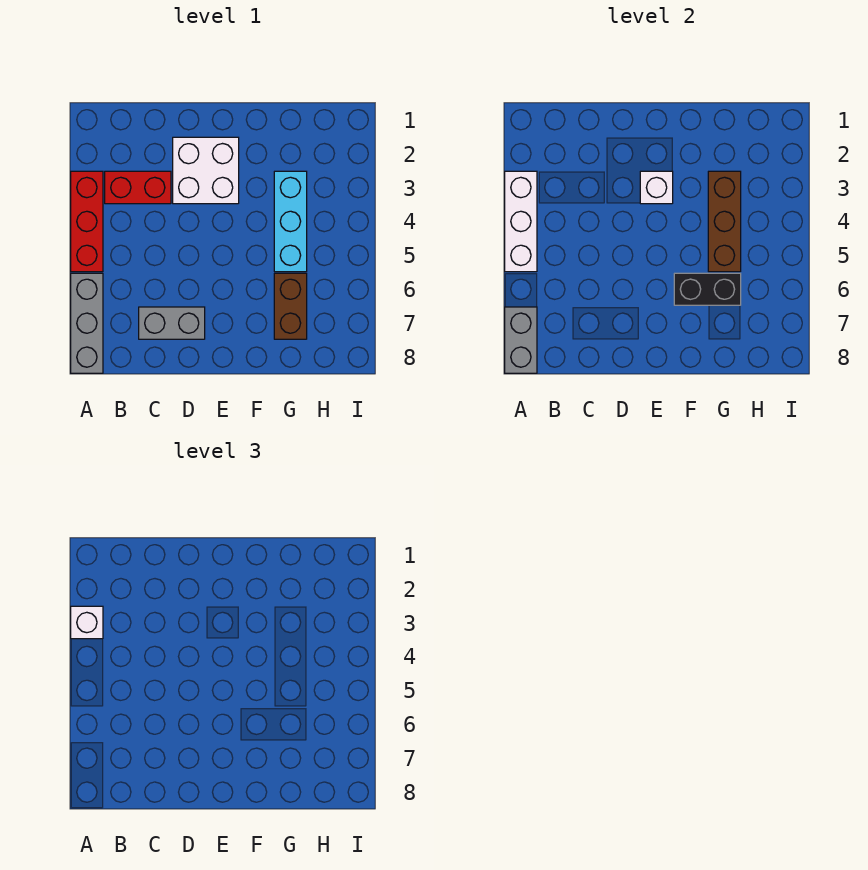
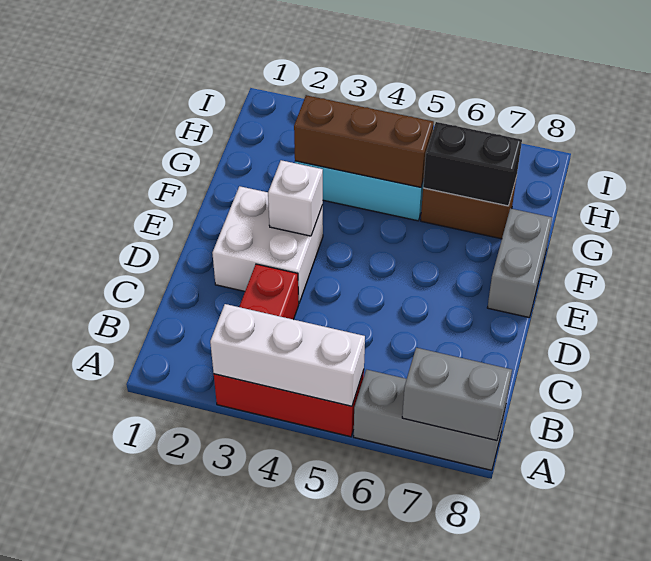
white brick A3 level 3 -> none
grey brick C7:D7 level 1 -> grey brick E8:F8 level 1
black brick F6:G6 level 2 -> black brick G6:G7 level 2

